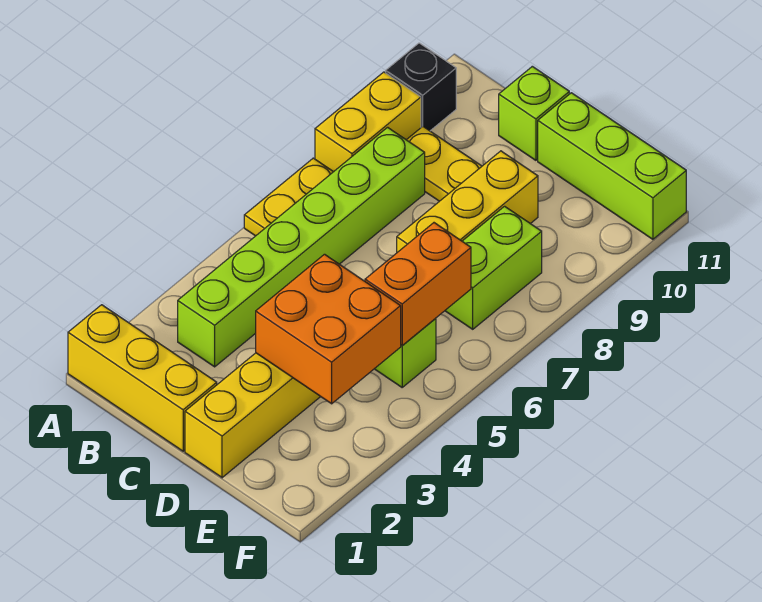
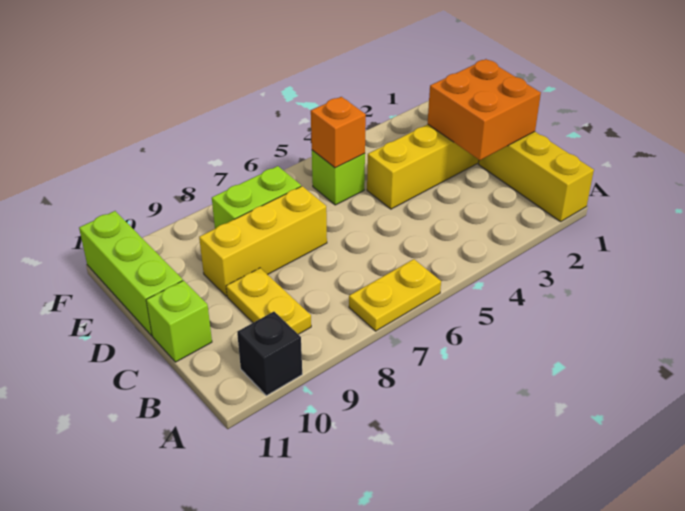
yellow brick A8:A9 level 1 -> none
lime brick B3:B8 level 1 -> none
orange brick D3:E4 level 2 -> orange brick C1:D2 level 2
orange brick E5:E6 level 2 -> orange brick E5 level 2

